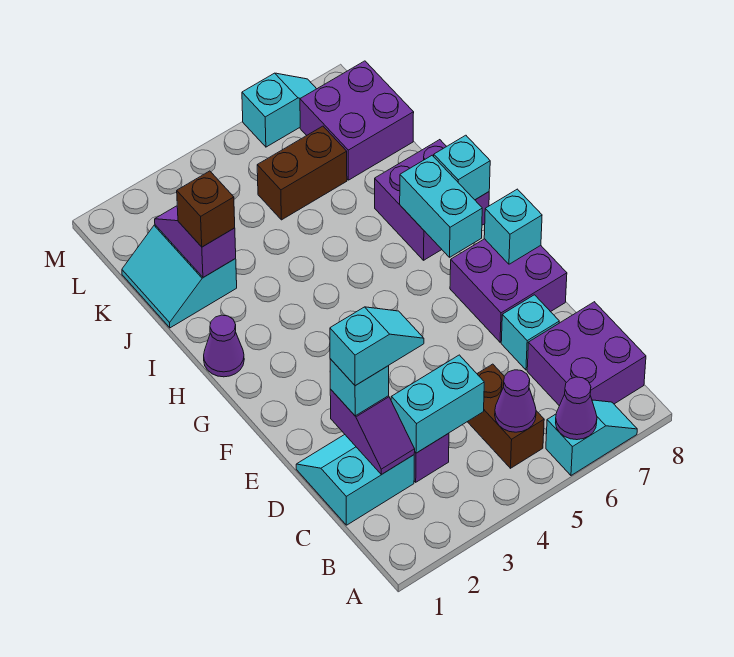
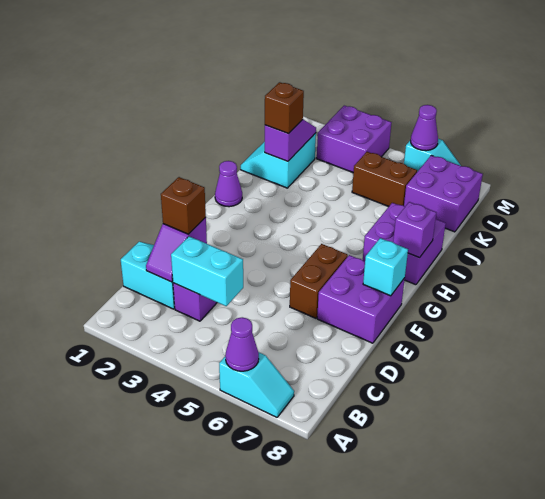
brown brick B5:C5 level 1 -> brown brick E6:F6 level 1
purple cone B5 level 2 -> purple cone M6 level 2
purple brick B7:C8 level 1 -> purple brick L3:M4 level 1
cyan brick D2 level 3 -> brown brick D2 level 3
cyan slope D2:D3 level 4 top 2 -> none
cyan brick D7 level 1 -> none
cyan brick G7:H7 level 2 -> none
cyan brick H8 level 2 -> purple brick H8 level 2

